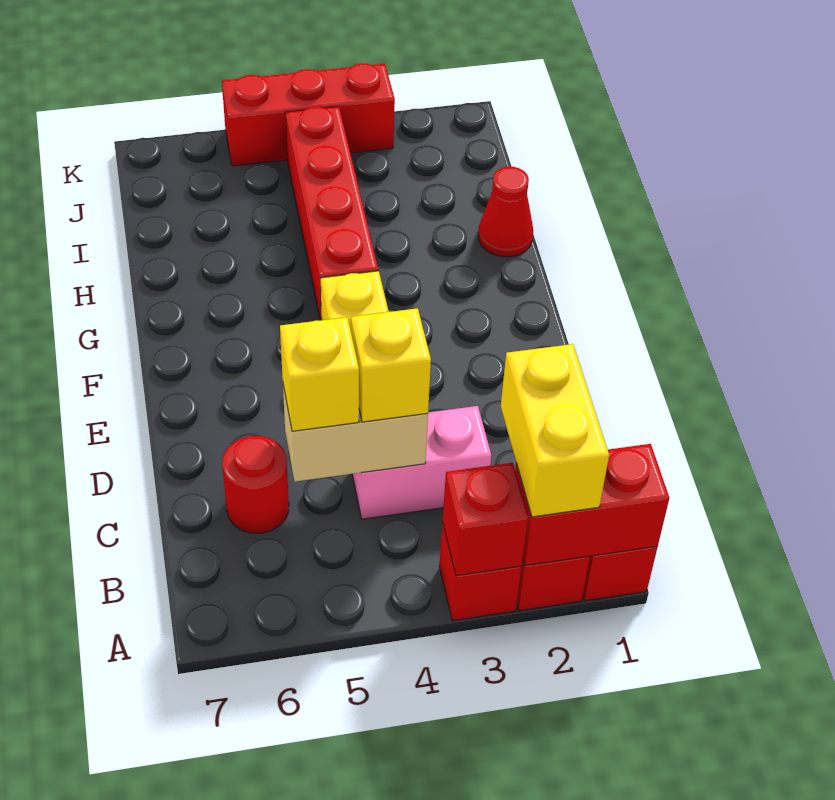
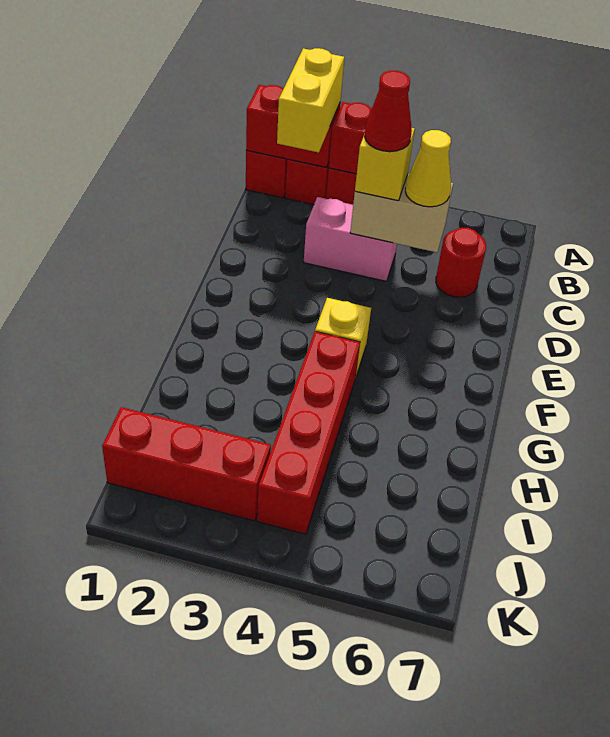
yellow brick C5 level 3 -> yellow cone C5 level 3
red cone H1 level 1 -> red cone C4 level 4
red brick K3:K5 level 1 -> red brick J1:J3 level 1

